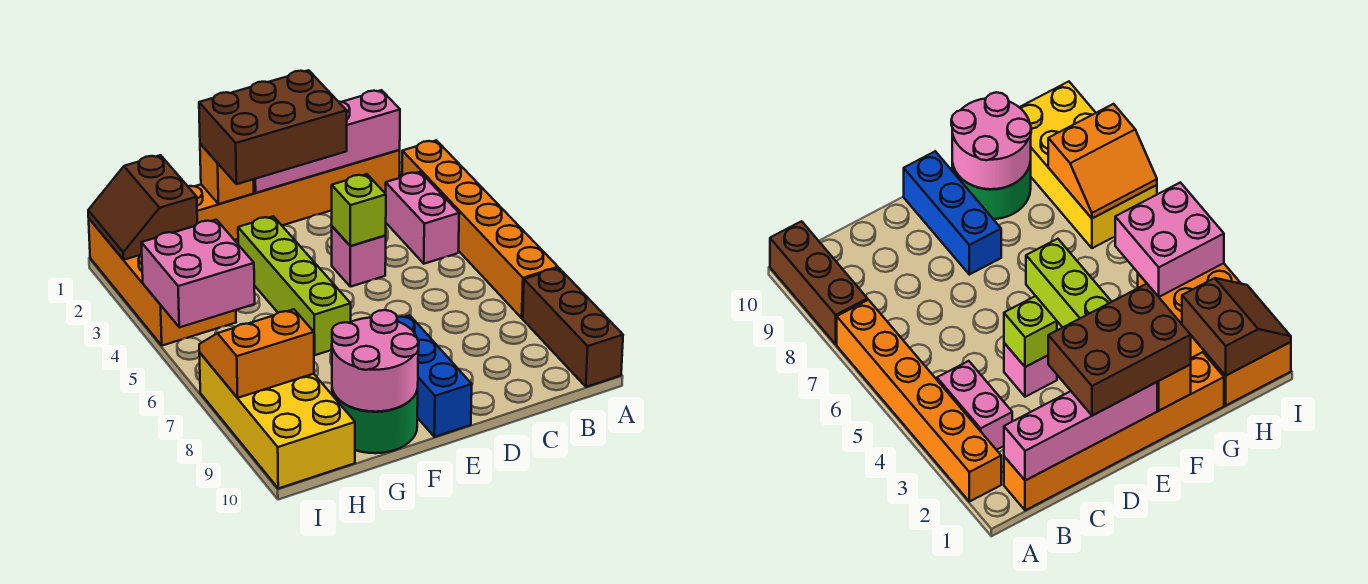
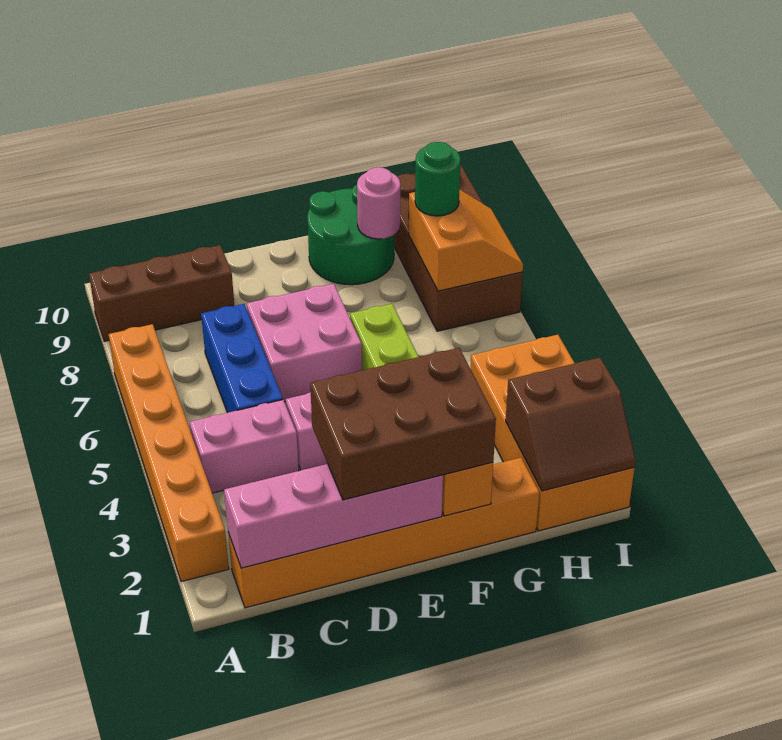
brown brick A8:A10 level 1 -> brown brick A9:C9 level 1
pink brick B3:B4 level 1 -> pink brick B4:C4 level 1
lime brick D4 level 2 -> none
blue brick E8:E10 level 1 -> blue brick C5:C7 level 1
pink round brick F9:G10 level 2 -> pink round brick G9 level 2
brown slope H1:I2 level 2 top H -> brown slope H1:I2 level 2 top 2
pink brick H4:I5 level 2 -> pink brick D6:E7 level 1
yellow brick H7:I10 level 1 -> brown brick H7:I10 level 1
orange slope H7:I8 level 2 top 8 -> orange slope H7:I8 level 2 top H
none -> green round brick H8 level 3

